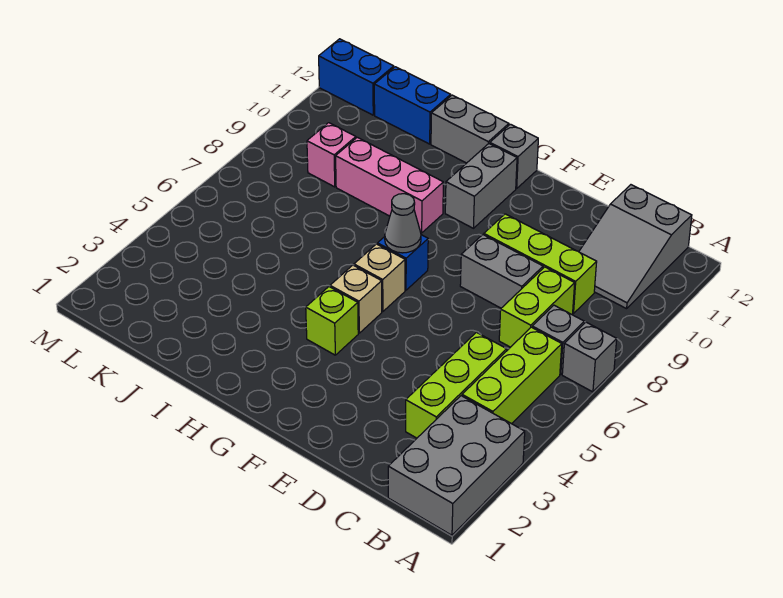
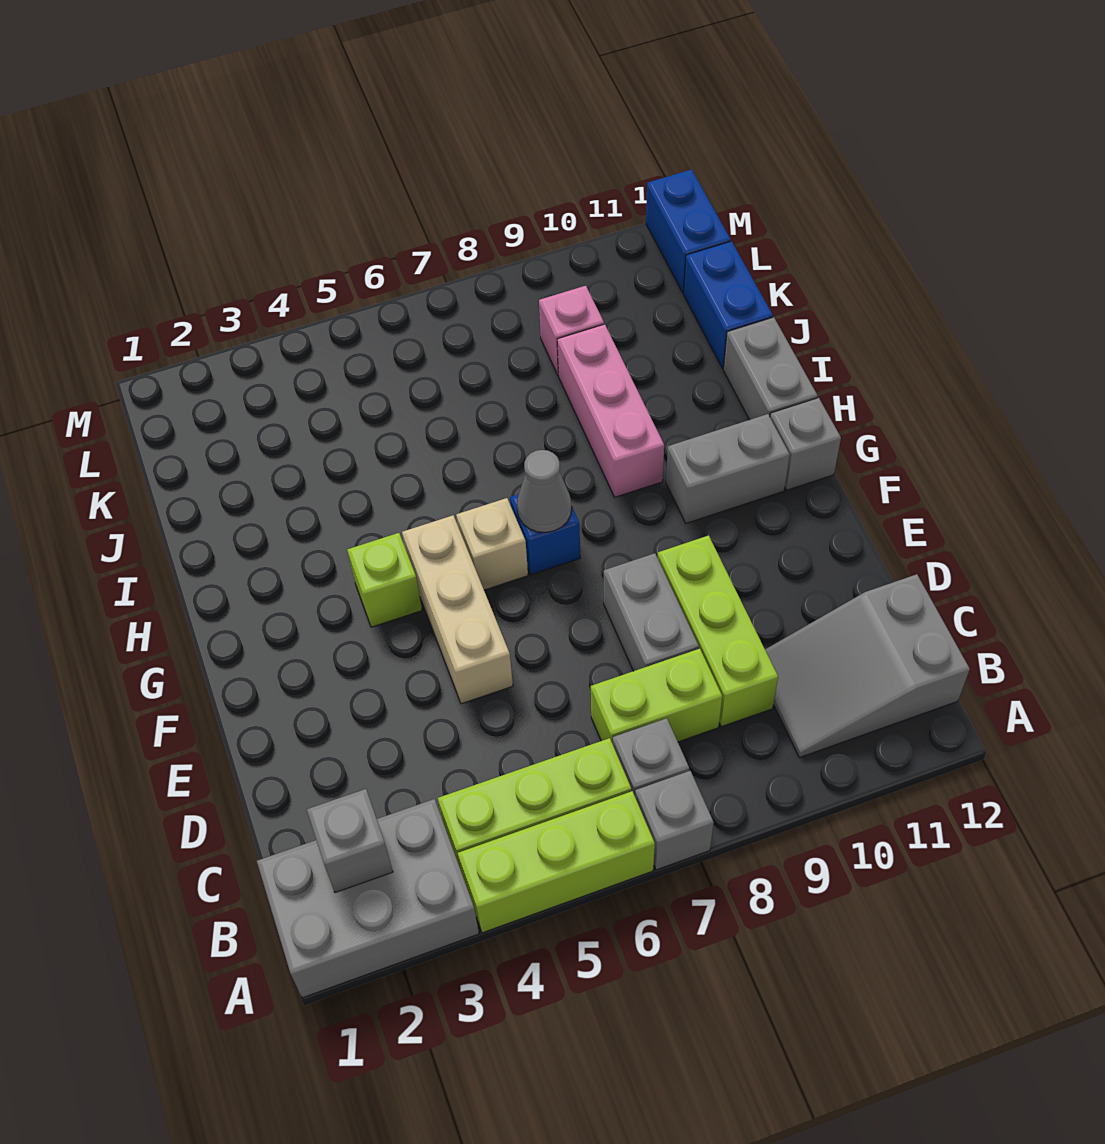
none -> grey brick B2 level 2
lime brick C3:C5 level 1 -> lime brick A4:A6 level 1
tan brick G5 level 1 -> tan brick E5:G5 level 1

